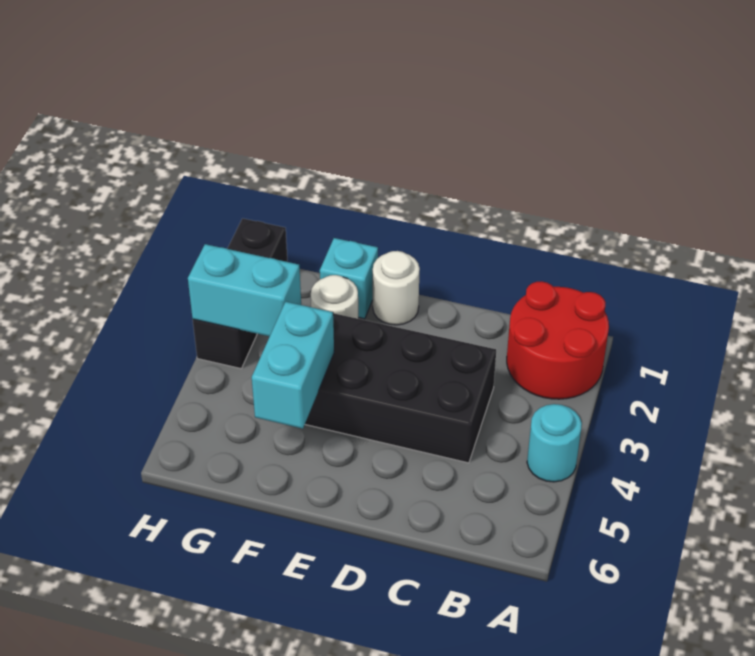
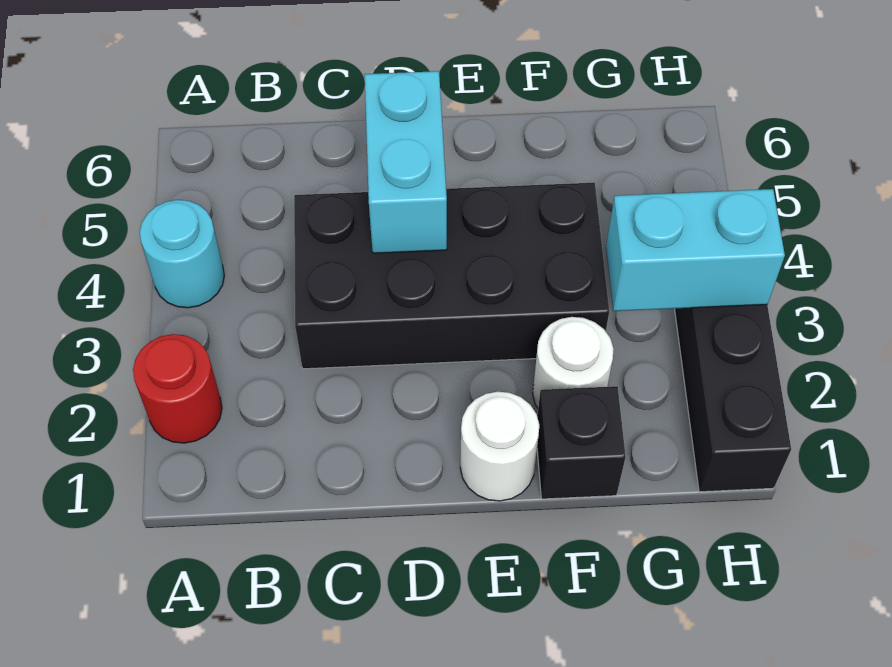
red round brick A1:B2 level 1 -> red round brick A2 level 1
cyan brick F1 level 1 -> black brick F1 level 1
cyan brick F4:F5 level 2 -> cyan brick D4:D5 level 2

